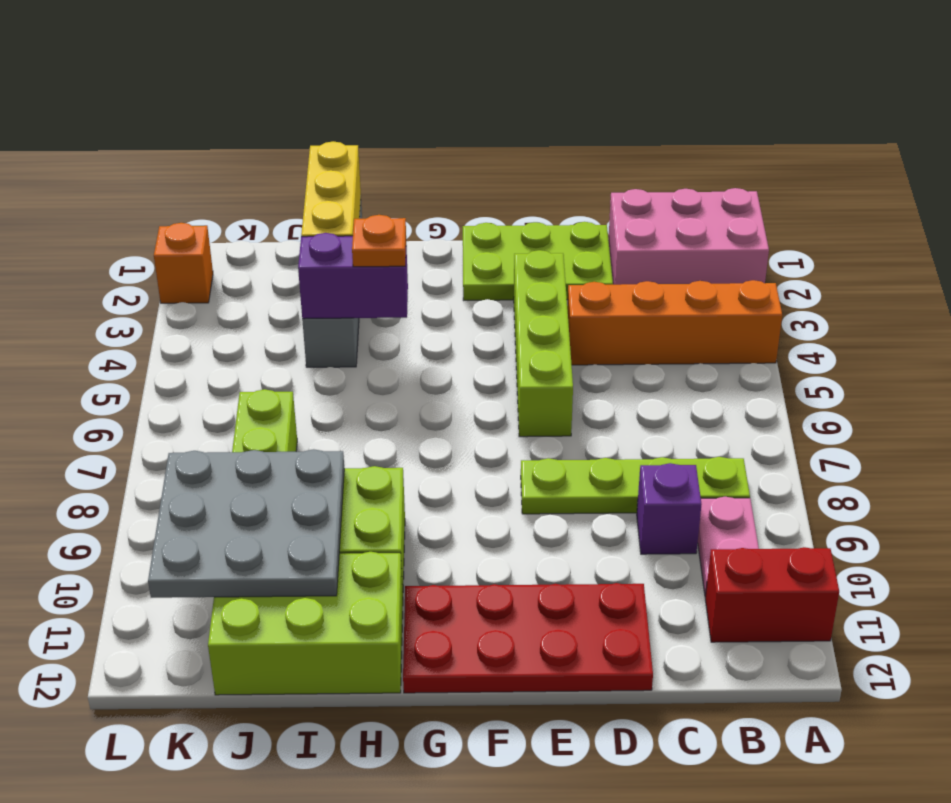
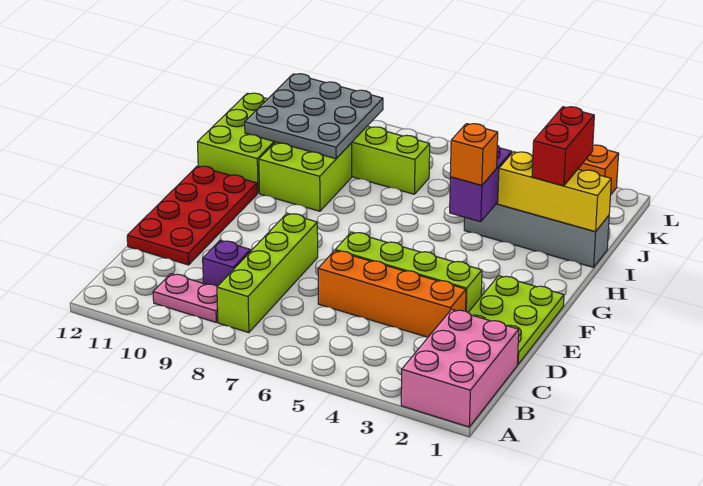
orange brick A4:D4 level 1 -> orange brick D3:D6 level 1
red brick A11:B11 level 1 -> red brick I2:J2 level 3
lime plate B8:E8 level 1 -> lime brick B8:E8 level 1
orange plate H4 level 3 -> orange brick H4 level 3

